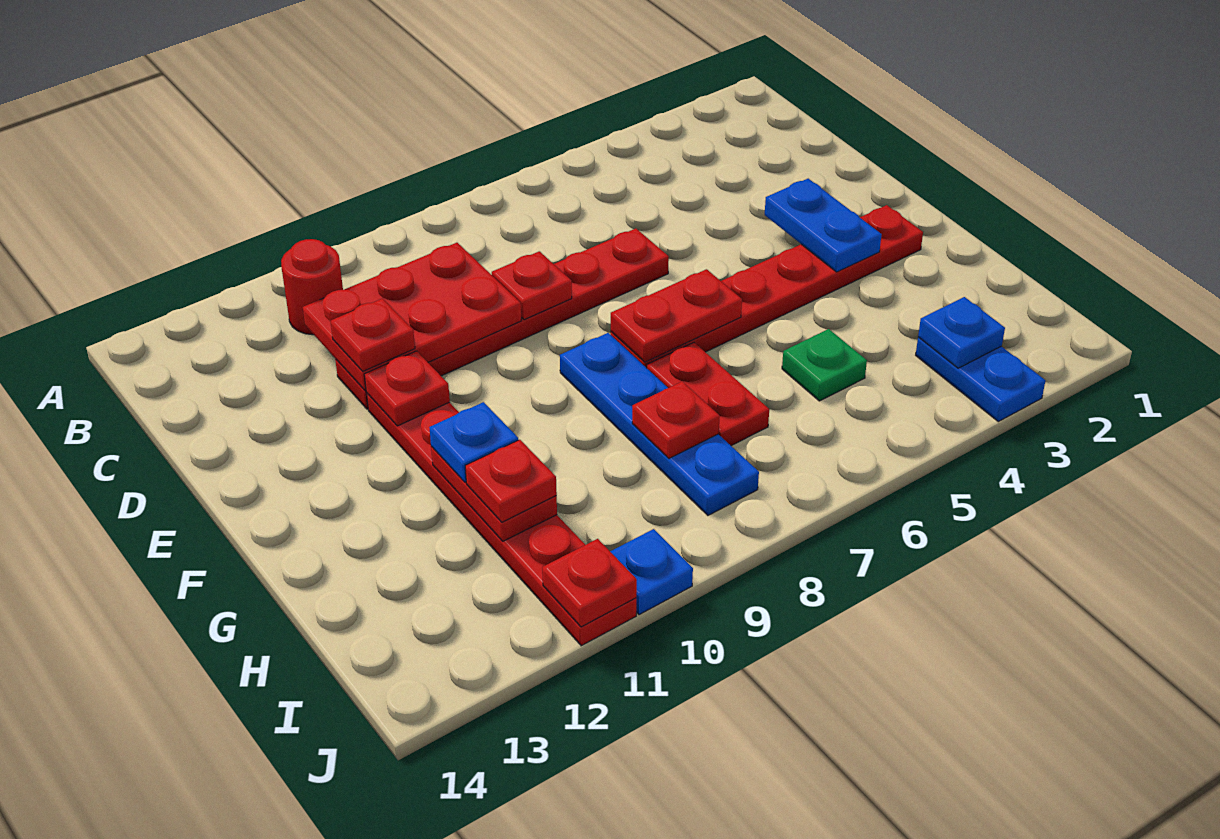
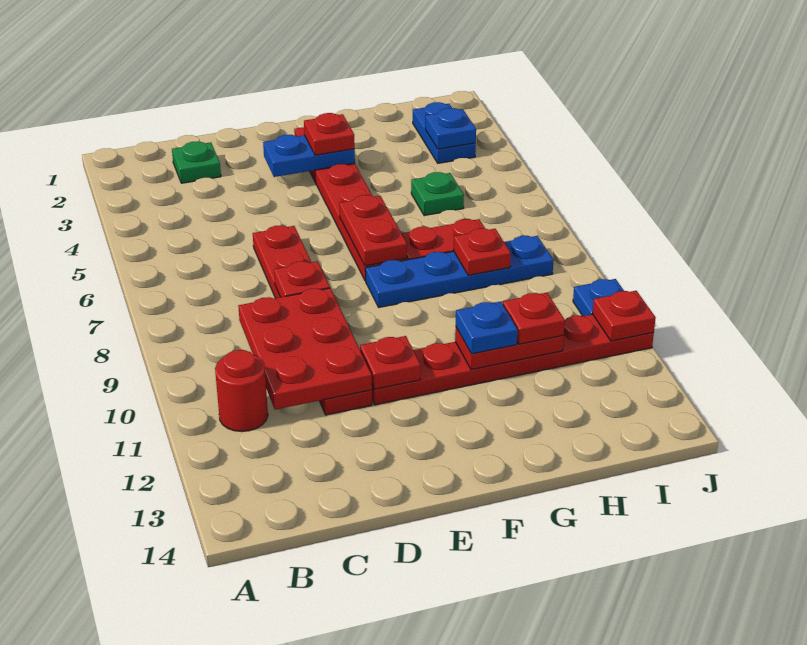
none -> green plate C2 level 1
red plate D11 level 3 -> red plate F3 level 3
blue plate I3:J3 level 1 -> blue plate I2:I3 level 1

